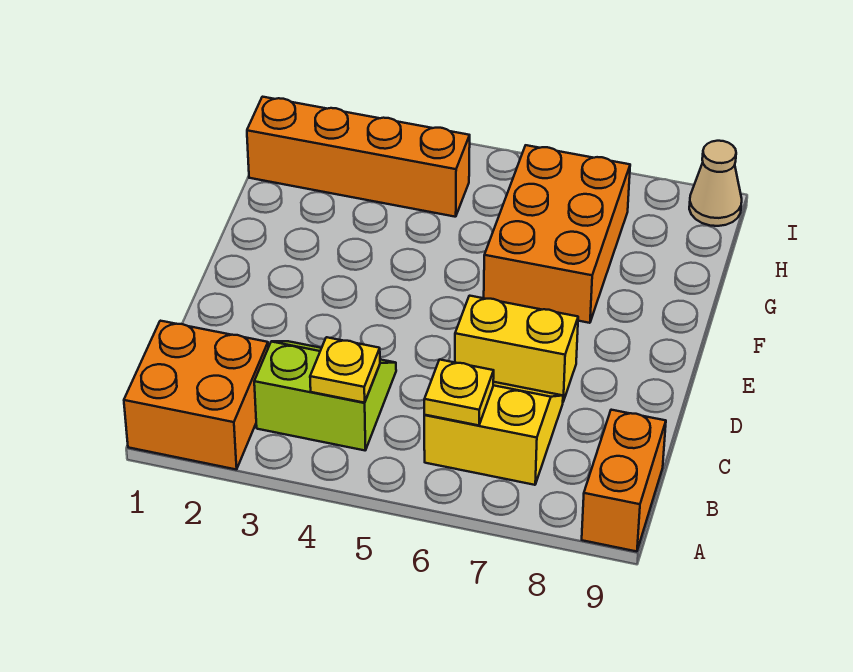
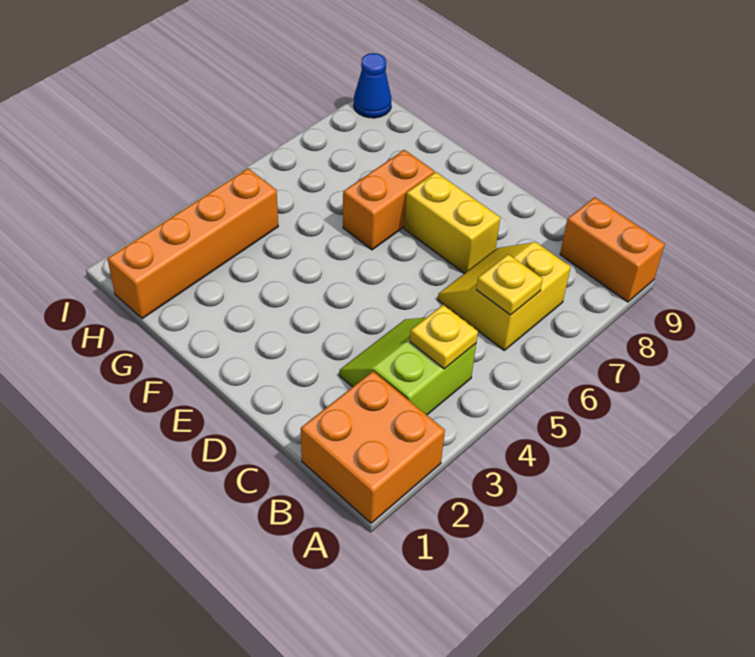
yellow brick D6:D7 level 1 -> yellow brick D7:E7 level 1
orange brick F6:H7 level 1 -> orange brick F6:F7 level 1
tan cone I9 level 1 -> blue cone I9 level 1

